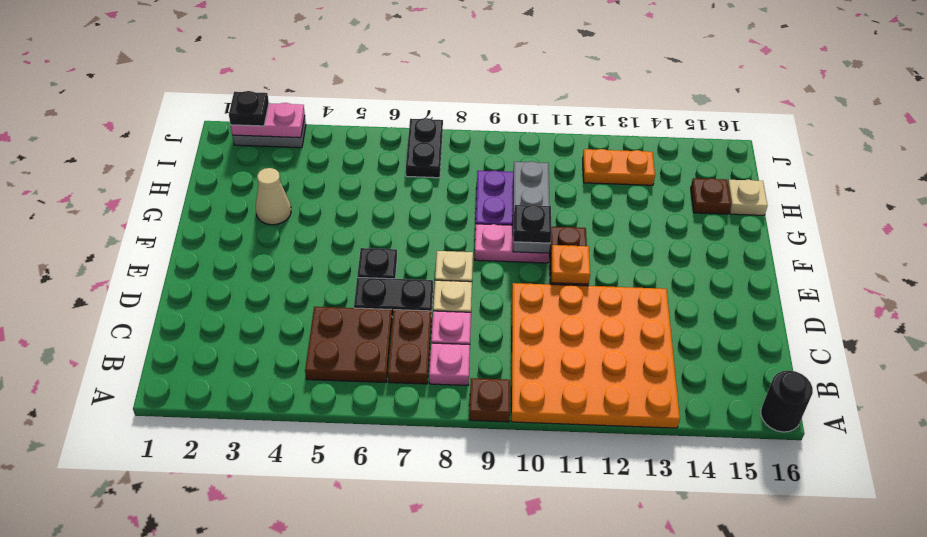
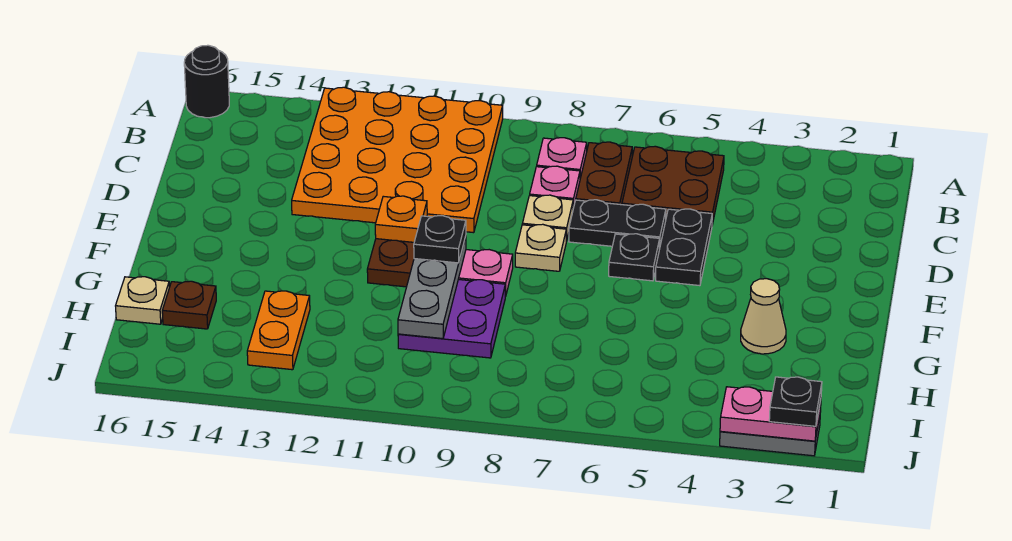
brown plate A9 level 1 -> none
black plate I7:J7 level 1 -> black plate D5:E5 level 1
orange plate I12:I13 level 1 -> orange plate H13:I13 level 1

